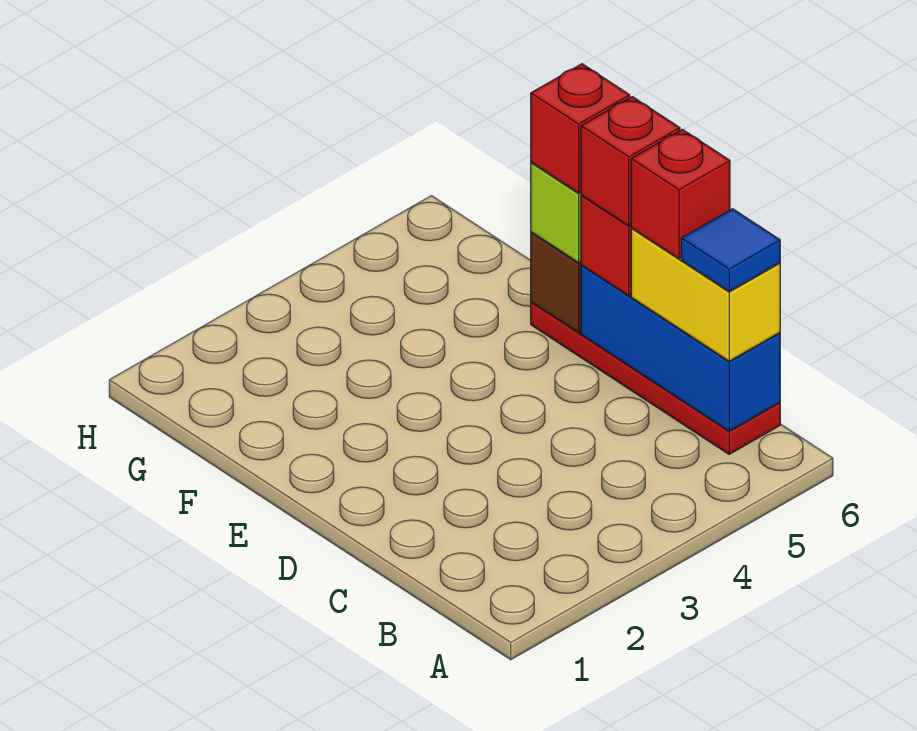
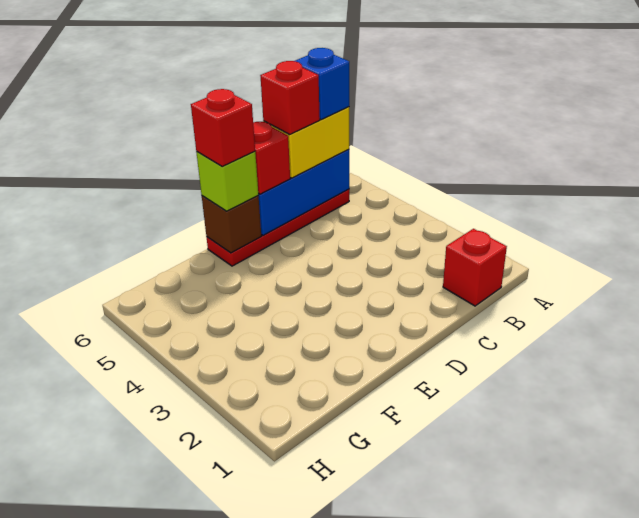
blue tile B6 level 4 -> blue brick B6 level 4
red brick D6 level 4 -> red brick B1 level 1

